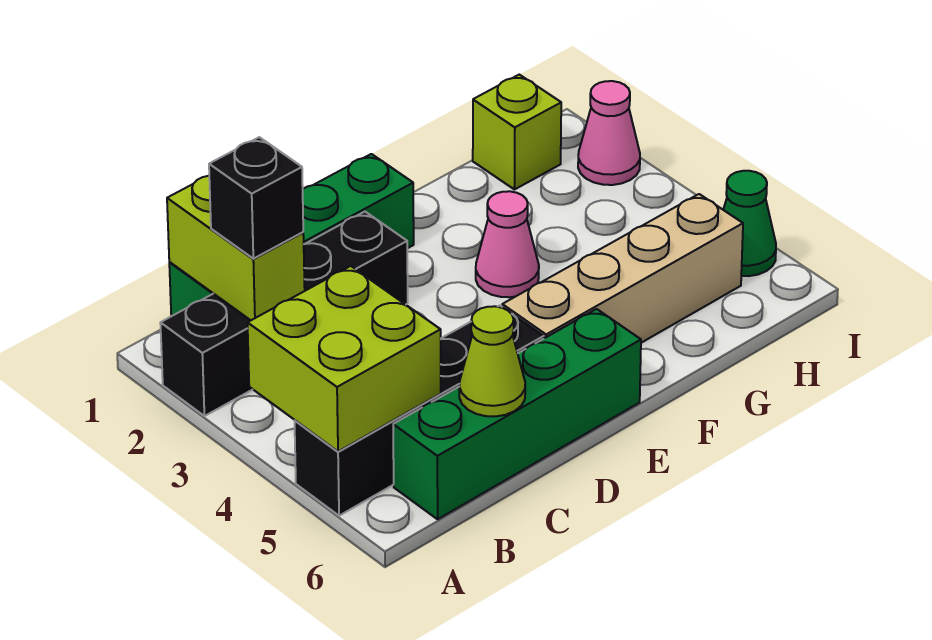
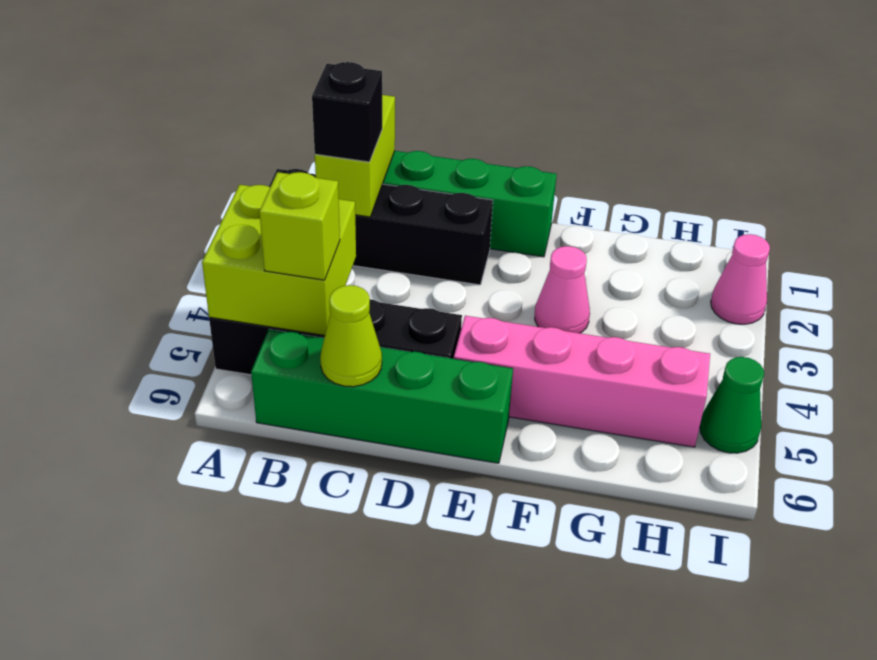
tan brick E5:H5 level 1 -> pink brick E5:H5 level 1
lime brick H1 level 1 -> lime brick B5 level 3

